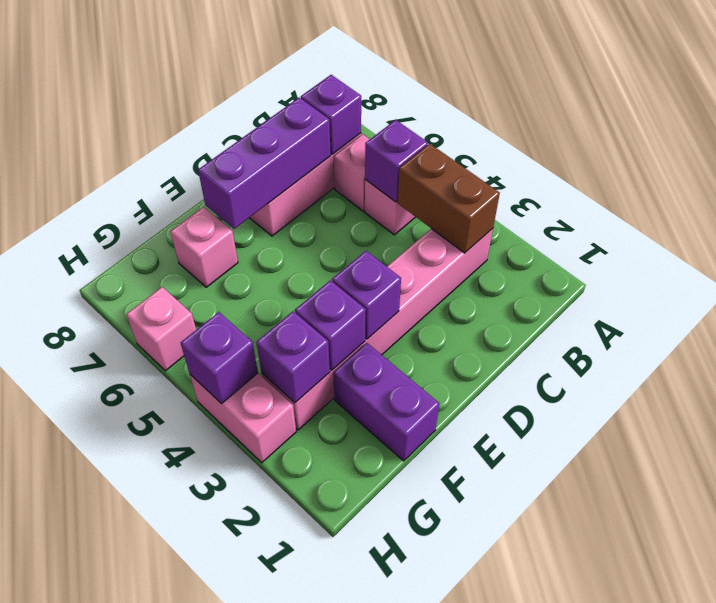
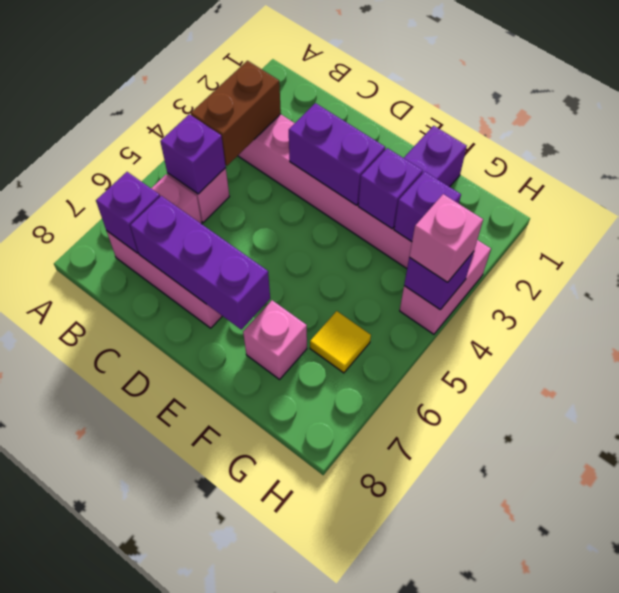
purple brick E3 level 2 -> purple brick D3:E3 level 2
none -> yellow tile G6 level 1
pink brick H6 level 1 -> pink brick H4 level 3

